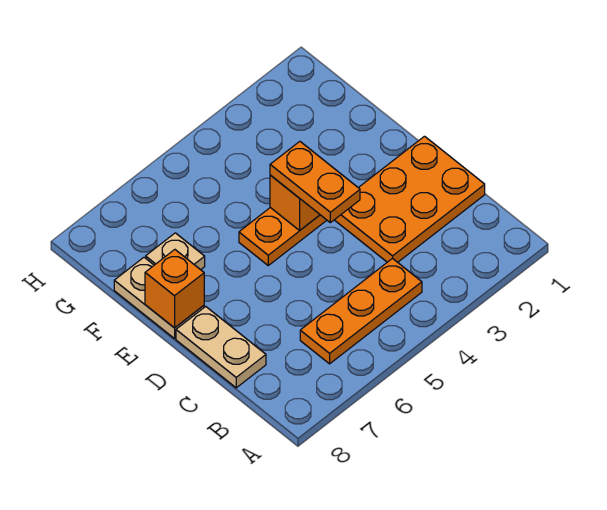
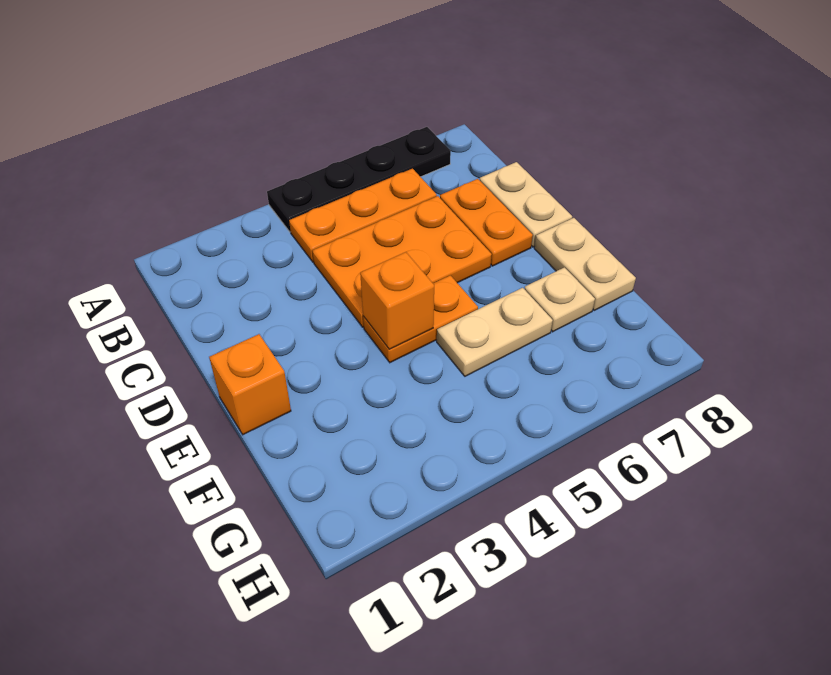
none -> black plate A4:A7 level 1
orange plate C1:D3 level 1 -> orange plate C4:D6 level 1
orange plate D4:E4 level 3 -> orange plate C7:D7 level 1
orange brick E8 level 2 -> orange brick E1 level 1
none -> tan plate F5:F6 level 1

